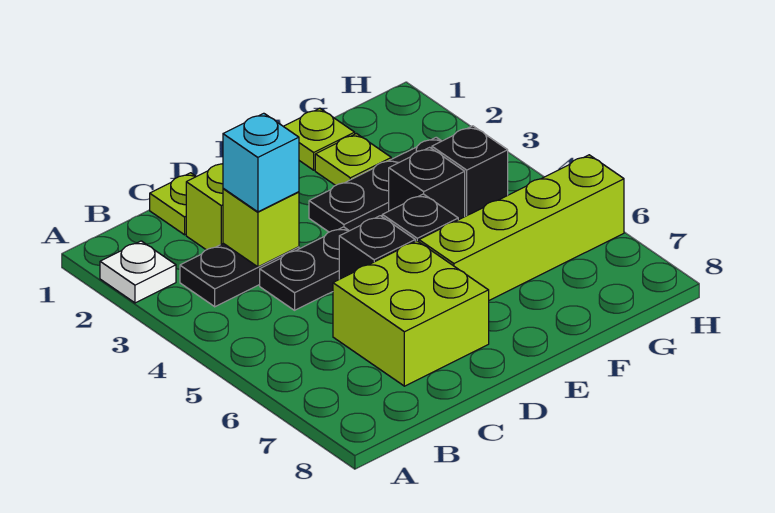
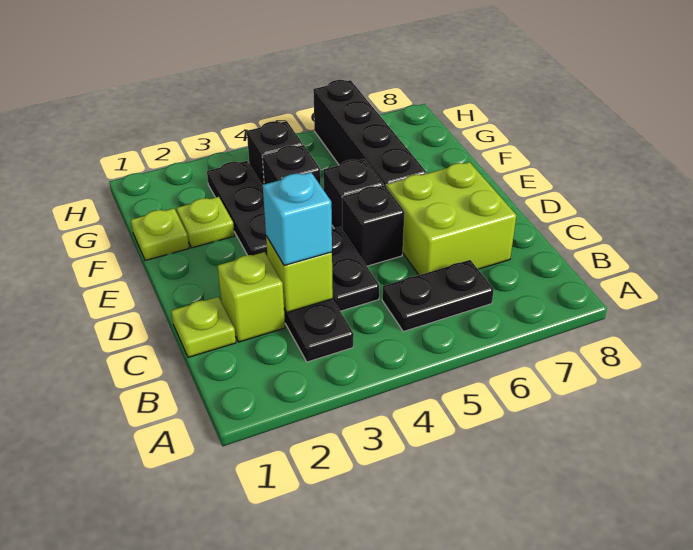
white plate A2 level 1 -> none
none -> black plate B5:B6 level 1
lime brick E6:H6 level 1 -> black brick E6:H6 level 1

